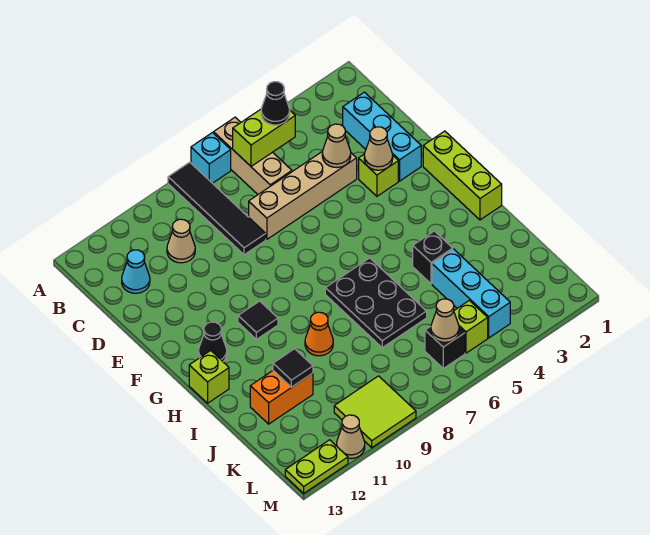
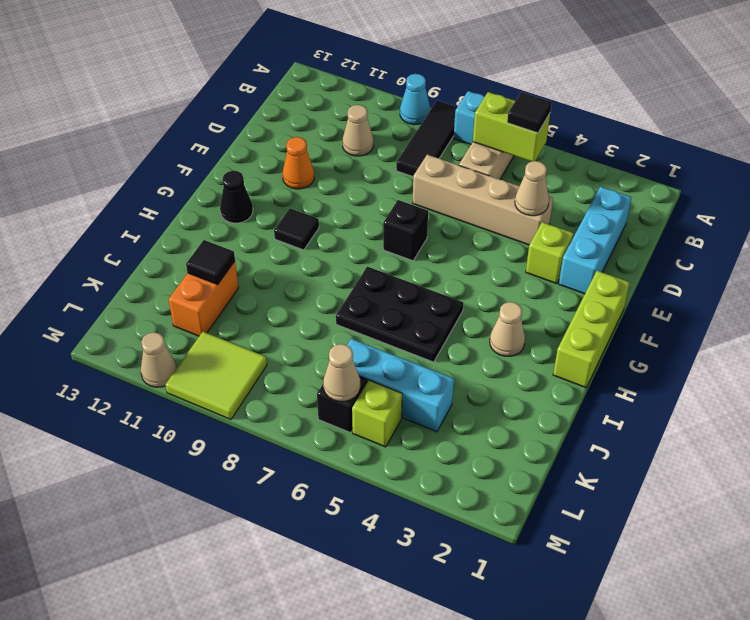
black tile A8:D8 level 1 -> black tile A8:C8 level 1
black cone B5 level 3 -> black tile B5 level 3
cyan cone C12 level 1 -> cyan cone A9 level 1
tan cone E3 level 2 -> tan cone H3 level 1
black plate H6:J7 level 1 -> black plate H5:I7 level 1
lime brick H13 level 1 -> none
black brick I4 level 1 -> black brick F7 level 1
orange cone I9 level 1 -> orange cone E11 level 1
cyan brick J4:L4 level 1 -> cyan brick K4:K6 level 1
orange brick J11:J12 level 1 -> orange brick J11:K11 level 1
lime plate M12:M13 level 1 -> none

